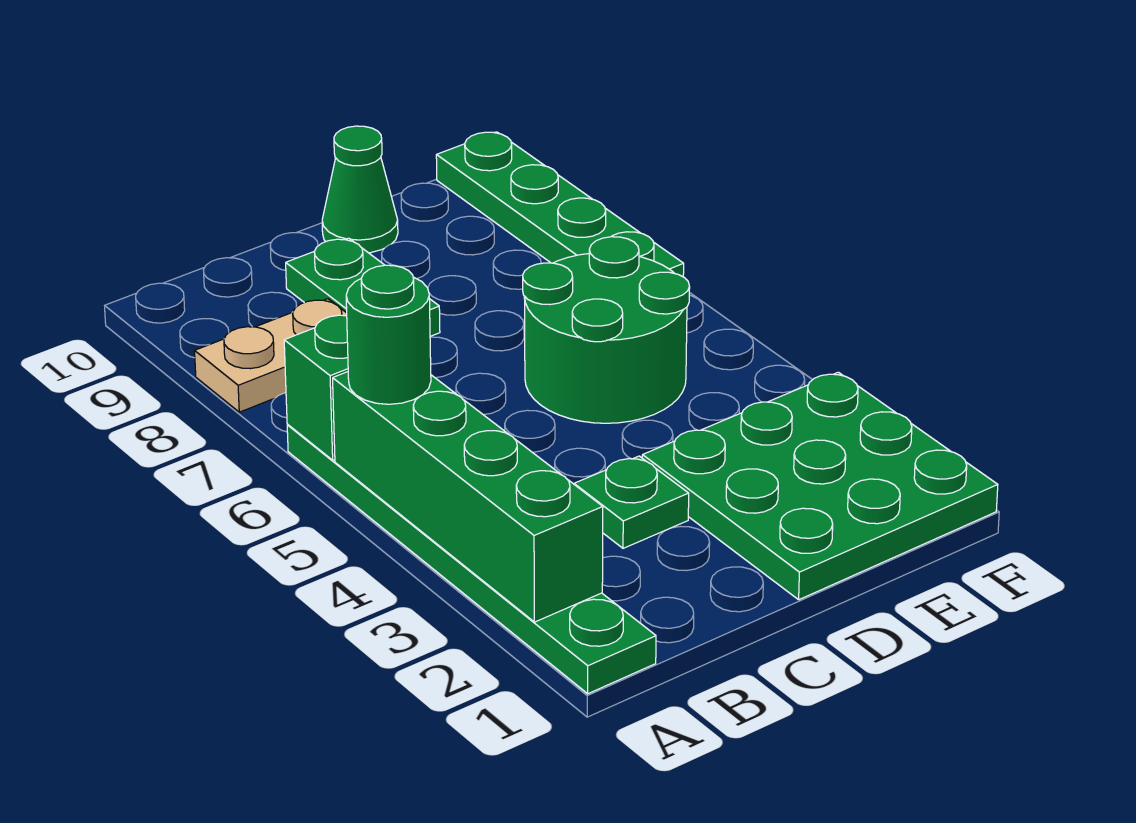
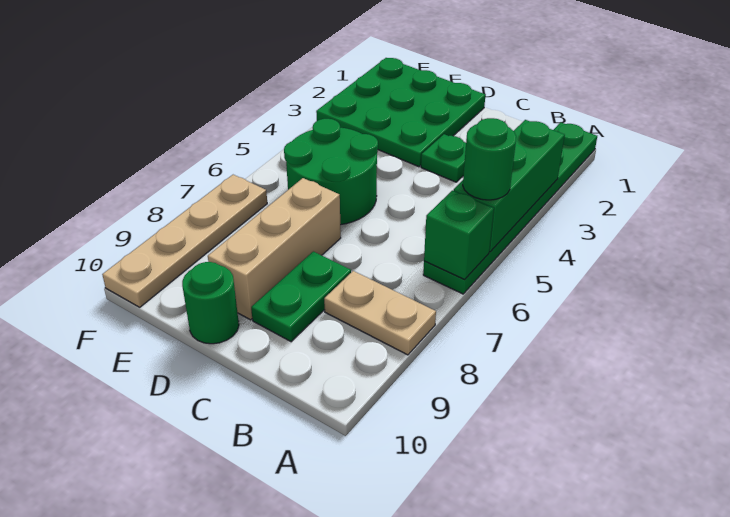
green brick A2:A5 level 2 -> green brick A3:A5 level 2
none -> tan brick D7:D9 level 1
green cone D10 level 1 -> green round brick D10 level 1
green plate F7:F10 level 1 -> tan plate F7:F10 level 1

